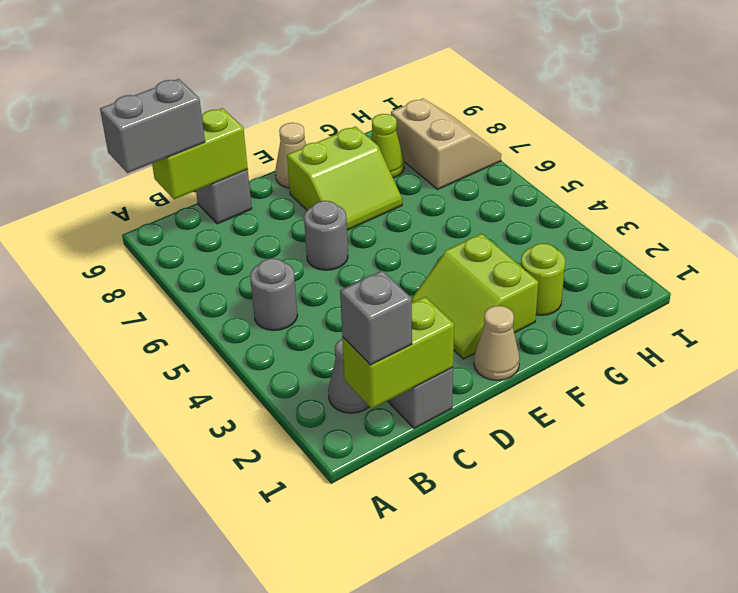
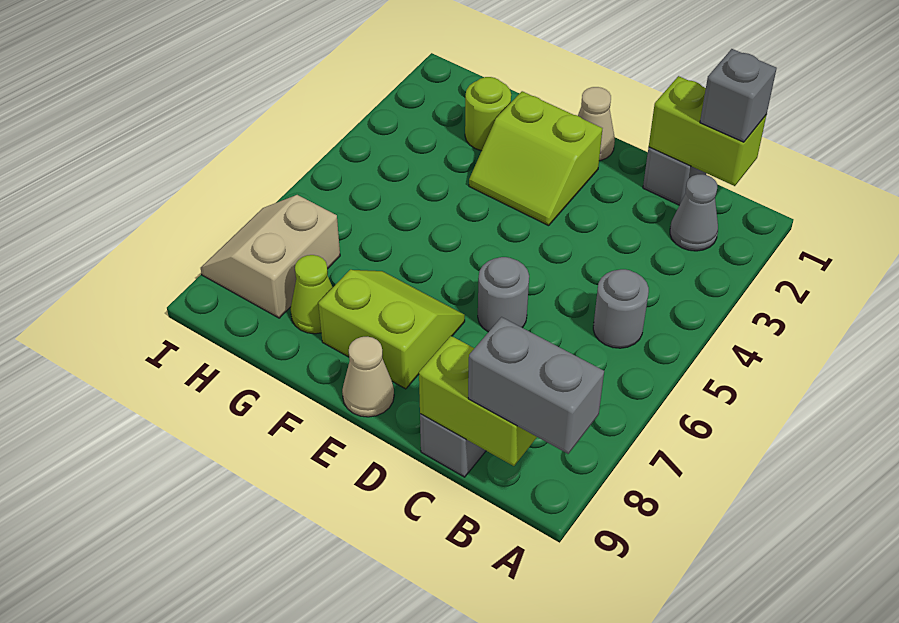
lime slope E2:F3 level 1 top F -> lime slope E2:F3 level 1 top 2

